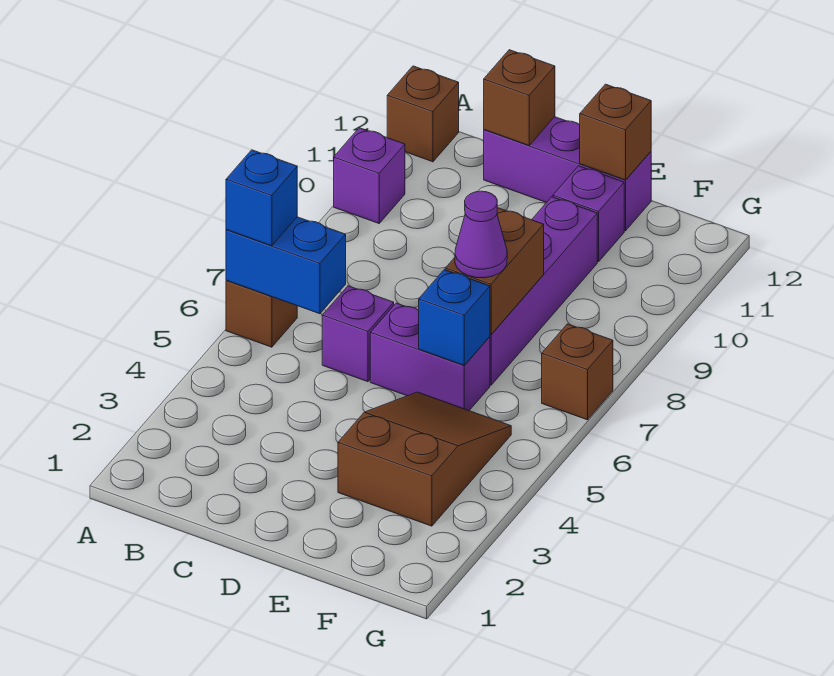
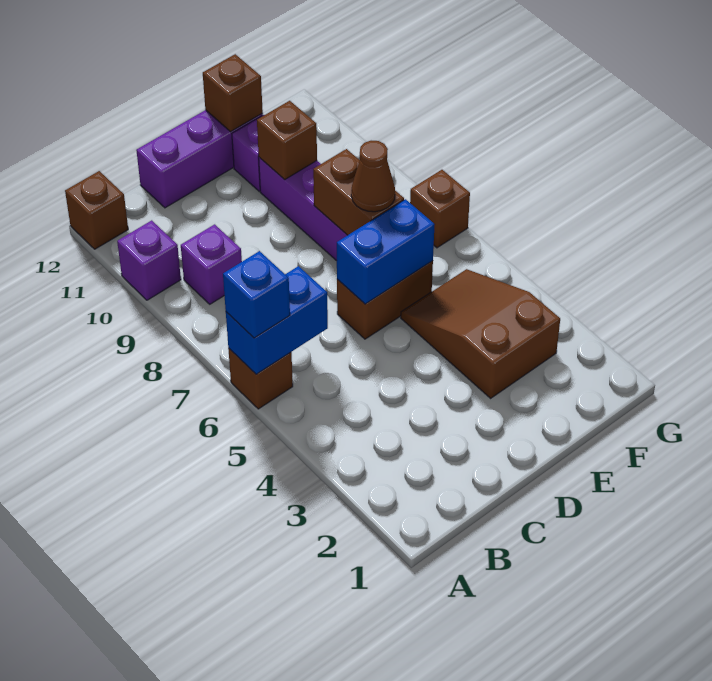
purple brick C6 level 1 -> purple brick B9 level 1
brown brick C12 level 2 -> brown brick E10 level 2
purple brick D6:E6 level 1 -> brown brick D6:E6 level 1
blue brick E6 level 2 -> blue brick D6:E6 level 2
purple cone E7 level 3 -> brown cone E7 level 3

